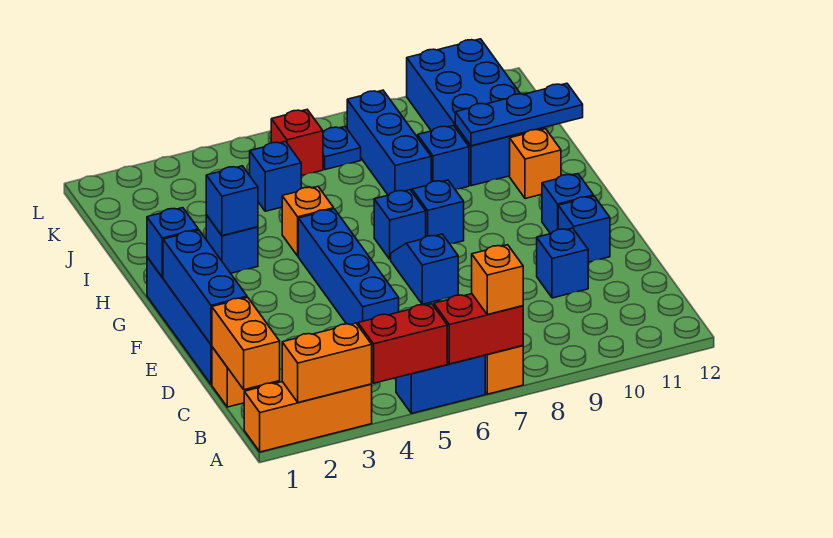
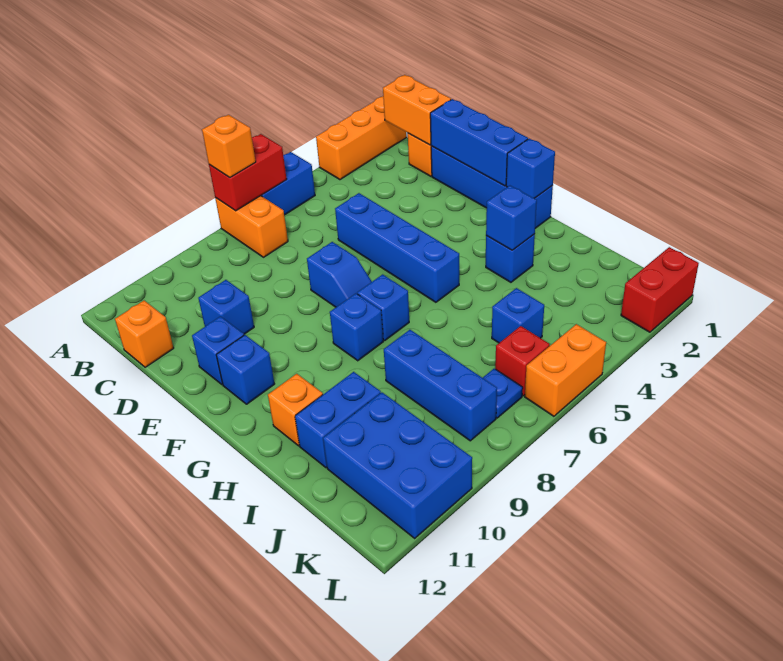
orange brick A2:A3 level 2 -> orange brick L5:L6 level 1
red brick A4:A5 level 2 -> red brick L1:L2 level 1
orange brick H5 level 1 -> orange brick C12 level 1
blue brick I9 level 1 -> none
blue plate I10:I12 level 2 -> none

